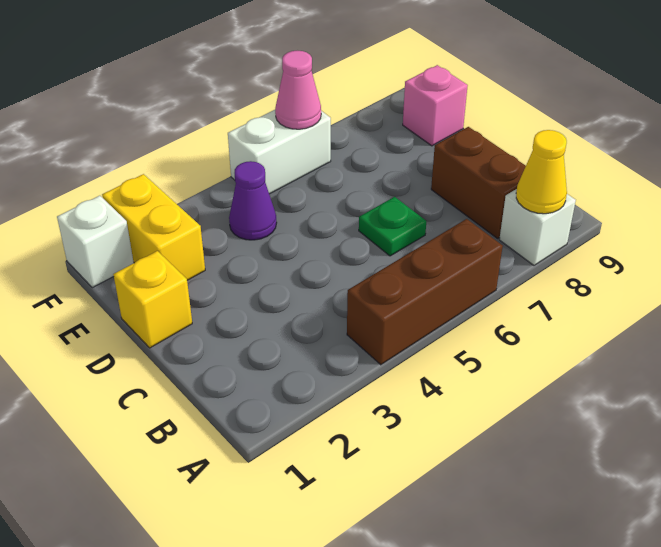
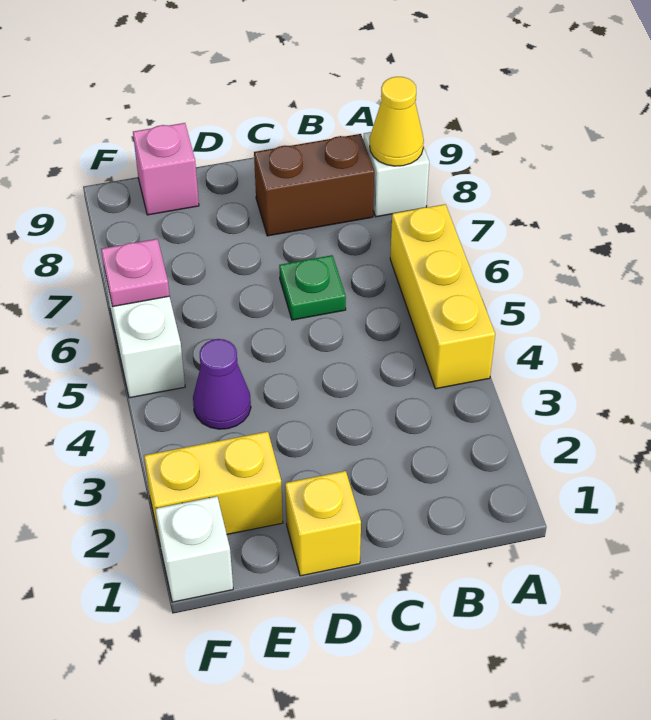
brown brick A4:A6 level 1 -> yellow brick A4:A6 level 1
pink cone F6 level 2 -> pink plate F6 level 2

